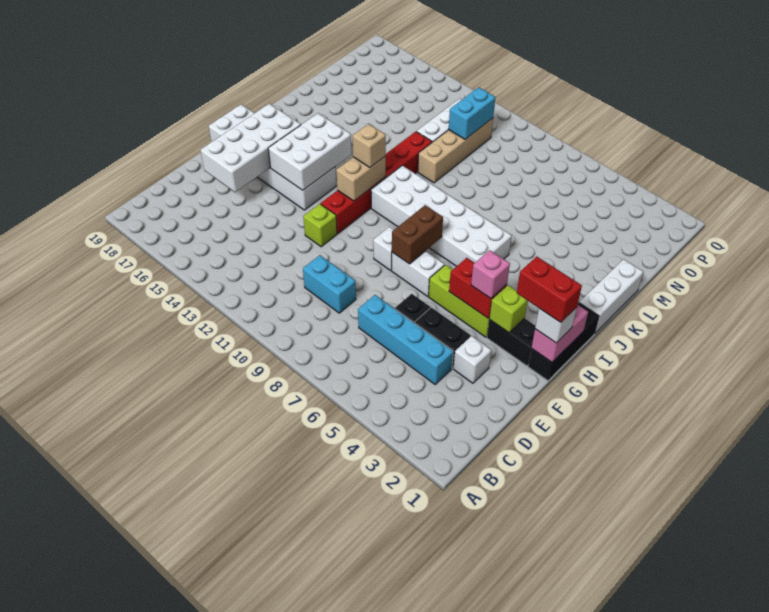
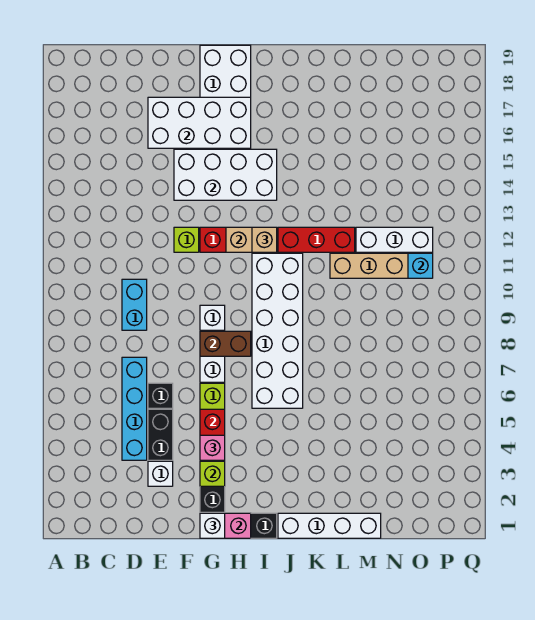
red brick G1:G2 level 4 -> none
white brick G14:I15 level 2 -> white brick F14:I15 level 2
white brick J1:L1 level 1 -> white brick J1:M1 level 1
cyan brick N11:O11 level 2 -> cyan brick O11 level 2

